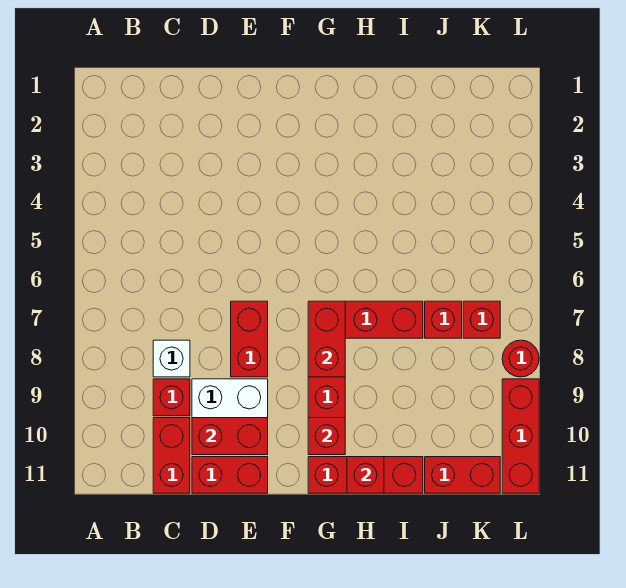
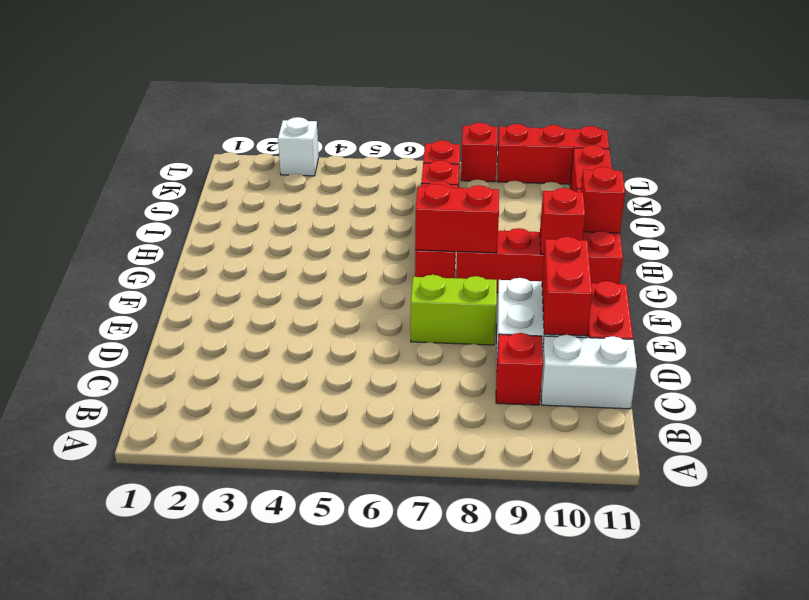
white brick C8 level 1 -> white brick L3 level 1
red brick C10:C11 level 1 -> white brick C10:C11 level 1
red brick E7:E8 level 1 -> lime brick E7:E8 level 1
red round brick L8 level 1 -> red brick L8 level 1

